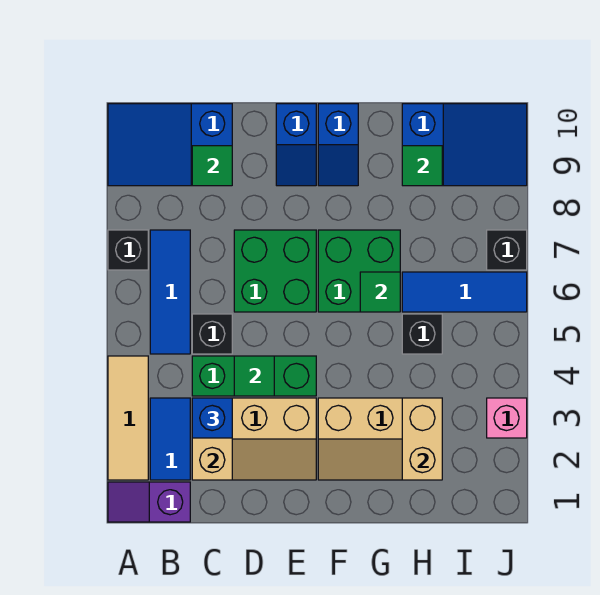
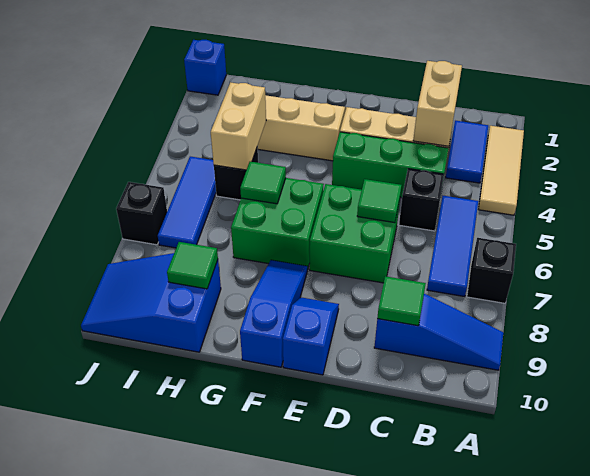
purple slope A1:B1 level 1 top B -> none
blue slope A9:C10 level 1 top C -> blue slope A9:C9 level 1 top C
blue brick C3 level 3 -> blue brick J1 level 1
green tile D4 level 2 -> green tile D6 level 2
blue slope F9:F10 level 1 top 10 -> blue slope F8:F10 level 1 top 10
tan brick H2:H3 level 2 -> tan brick H4:H5 level 2
blue tile H6:J6 level 1 -> blue tile I5:I7 level 1
pink brick J3 level 1 -> none

